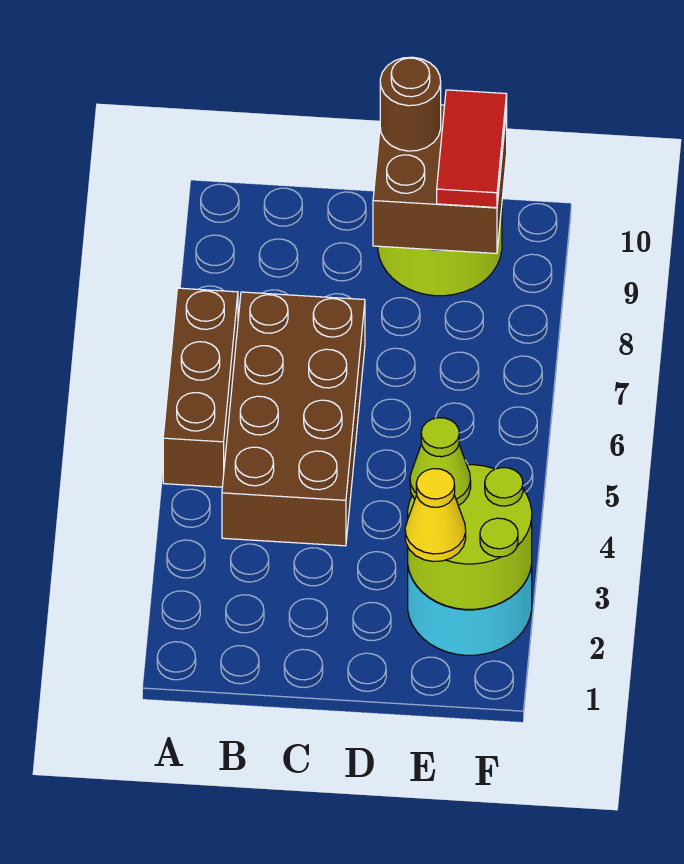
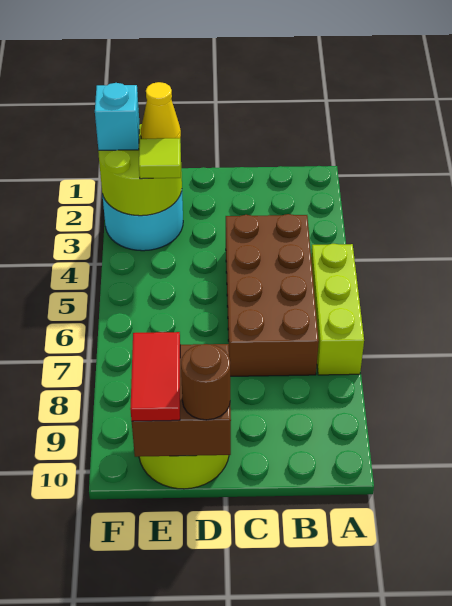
brown brick A5:A7 level 1 -> lime brick A5:A7 level 1
lime cone E3 level 3 -> lime tile E3 level 3
none -> cyan brick F2 level 3

